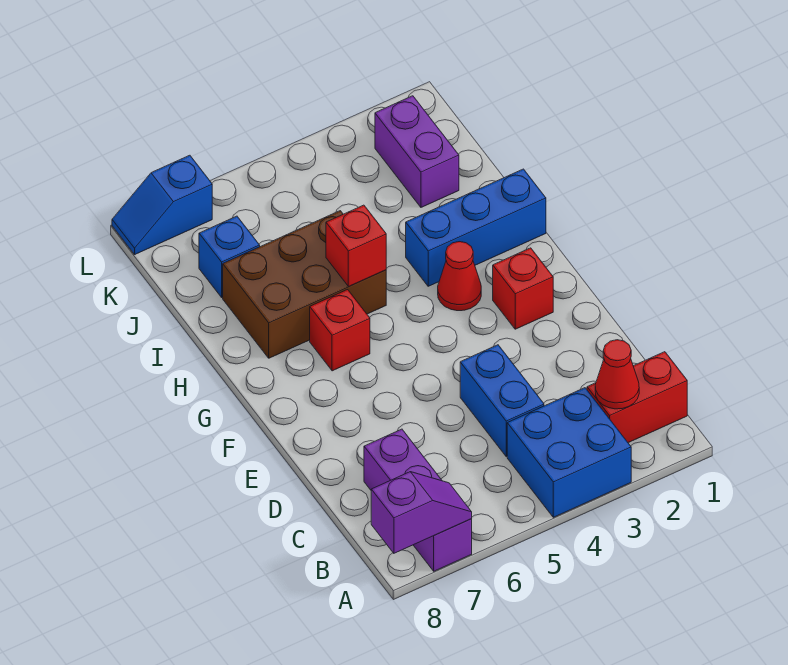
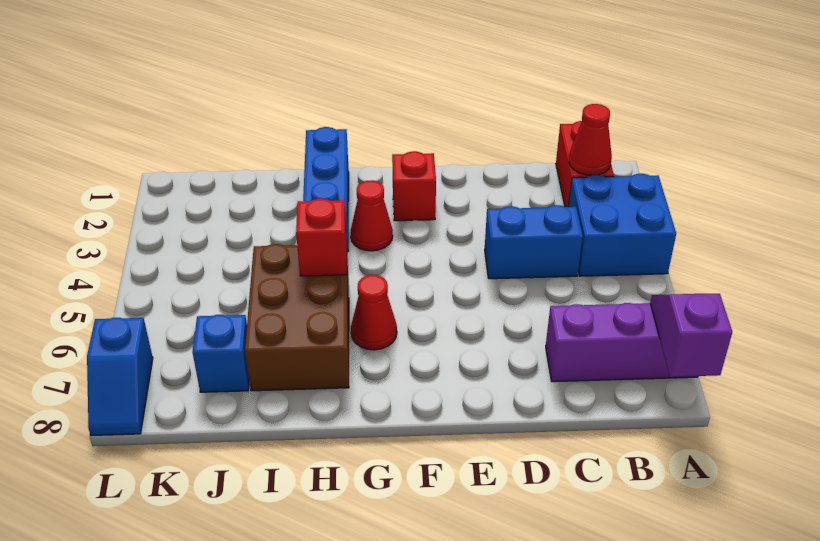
red brick G6 level 1 -> red cone G6 level 1
purple brick J2:K2 level 1 -> none

